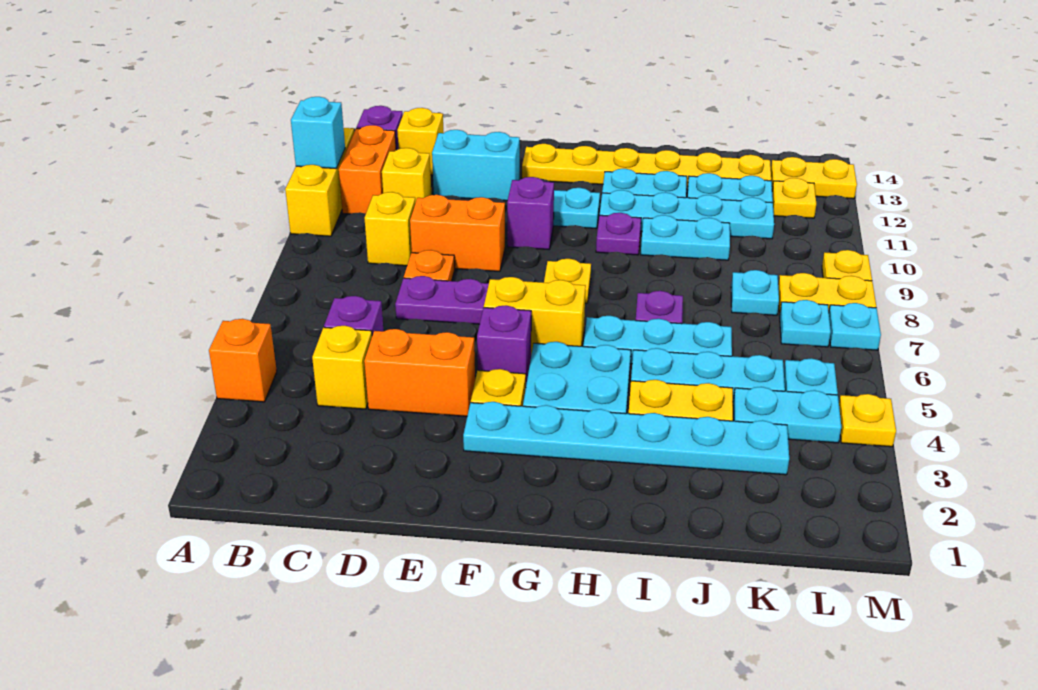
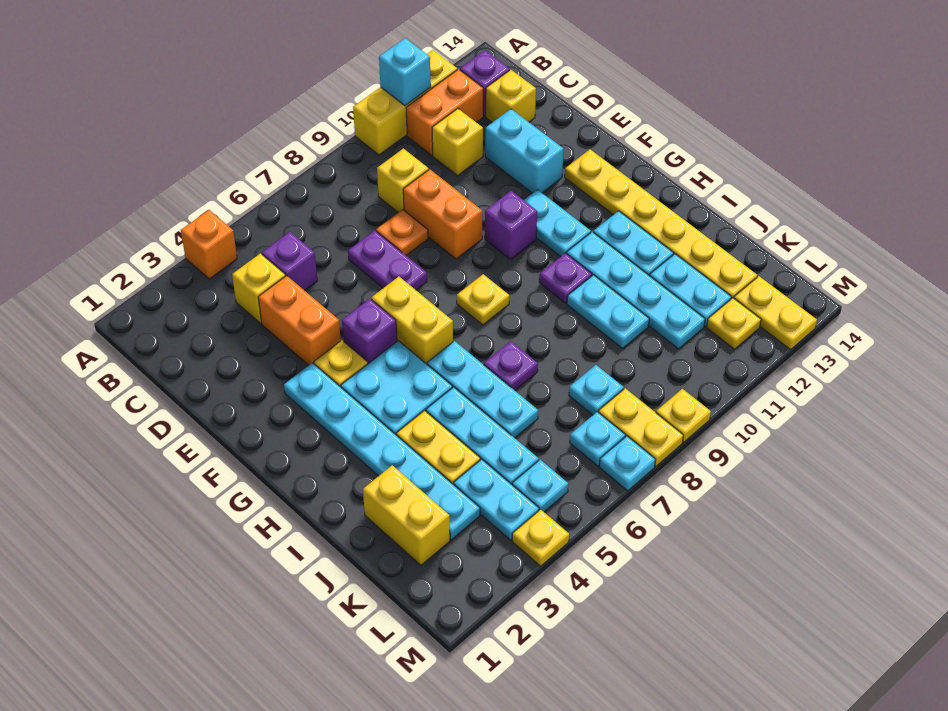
none -> yellow brick J2:K2 level 1

